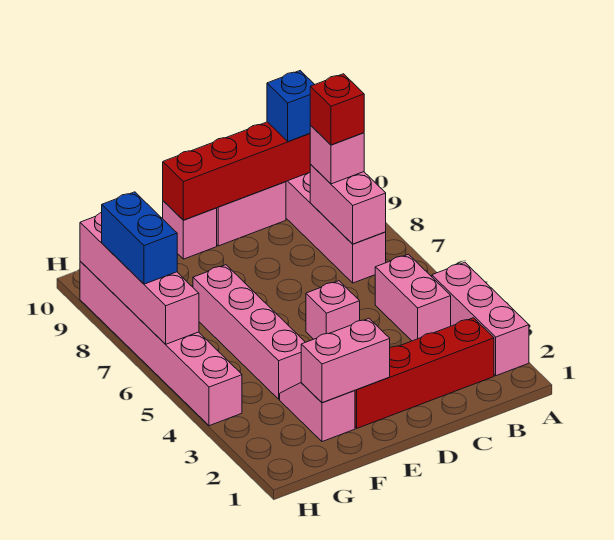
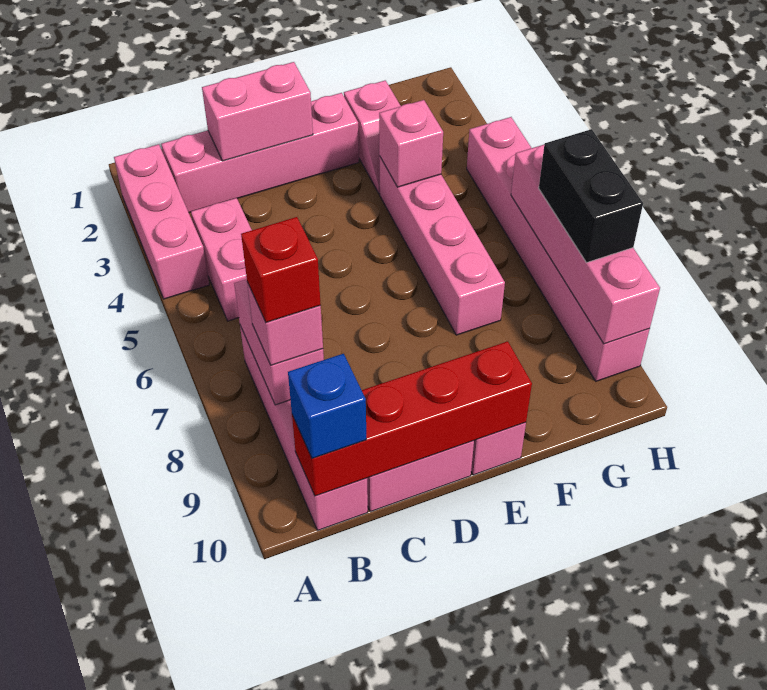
red brick B2:E2 level 1 -> pink brick B2:E2 level 1
pink brick D5 level 1 -> pink brick F4 level 2
pink brick E2:F2 level 2 -> pink brick C2:D2 level 2
blue brick H7:H8 level 3 -> black brick H7:H8 level 3

